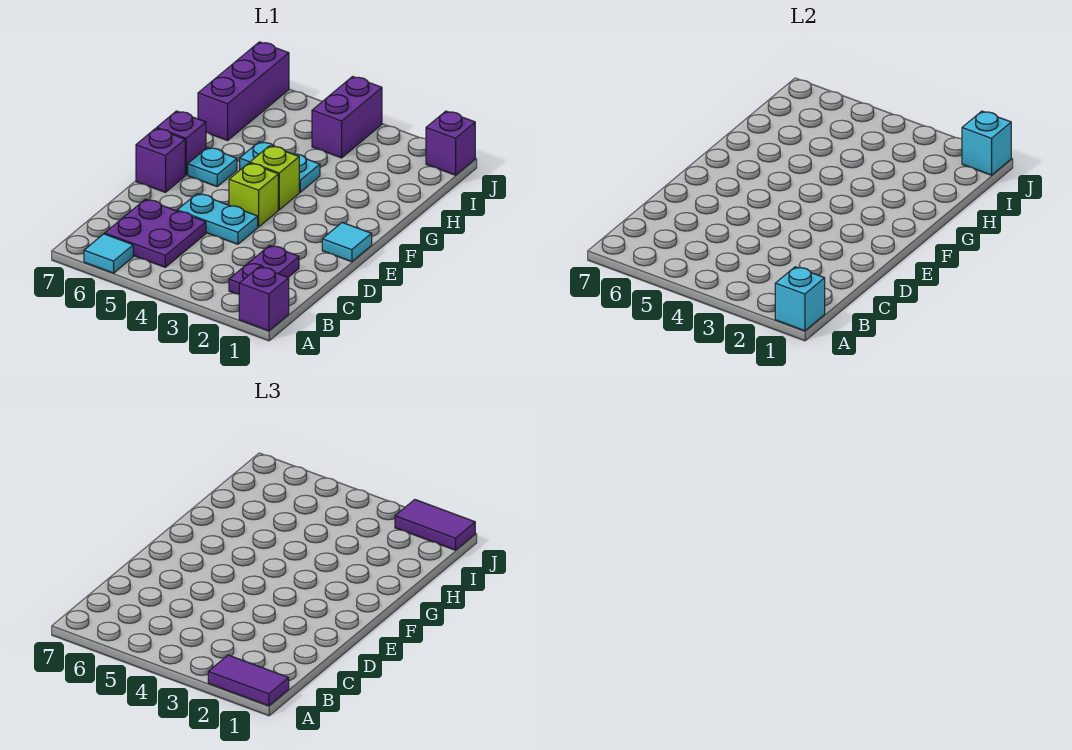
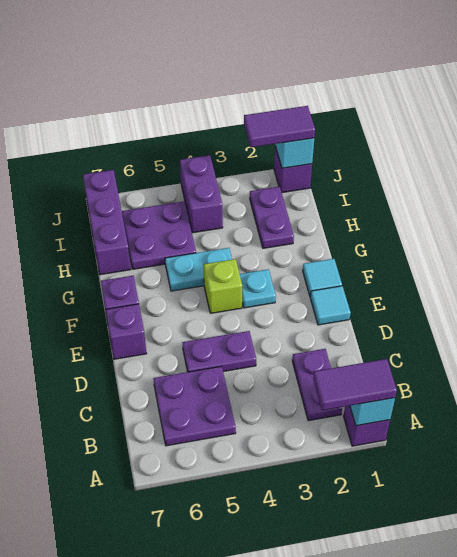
cyan tile A6 level 1 -> cyan tile F1 level 1
cyan plate D4:D5 level 1 -> purple plate D4:D5 level 1
lime brick E4 level 1 -> none
cyan plate F6 level 1 -> cyan plate F3 level 1
none -> purple plate H2:I2 level 1
none -> purple plate H5:I6 level 1

